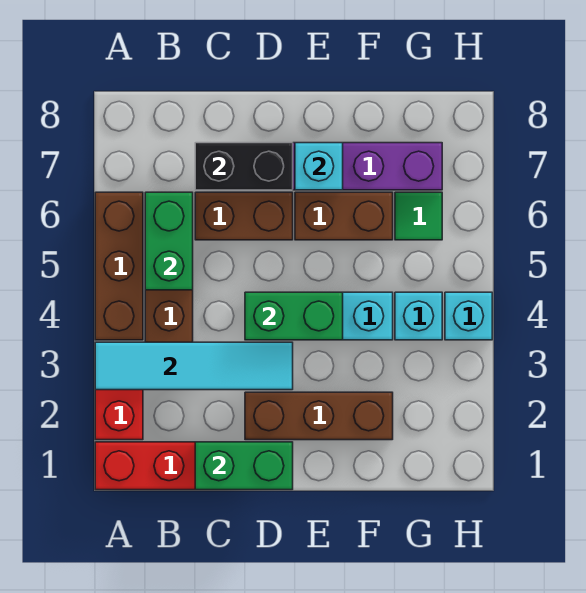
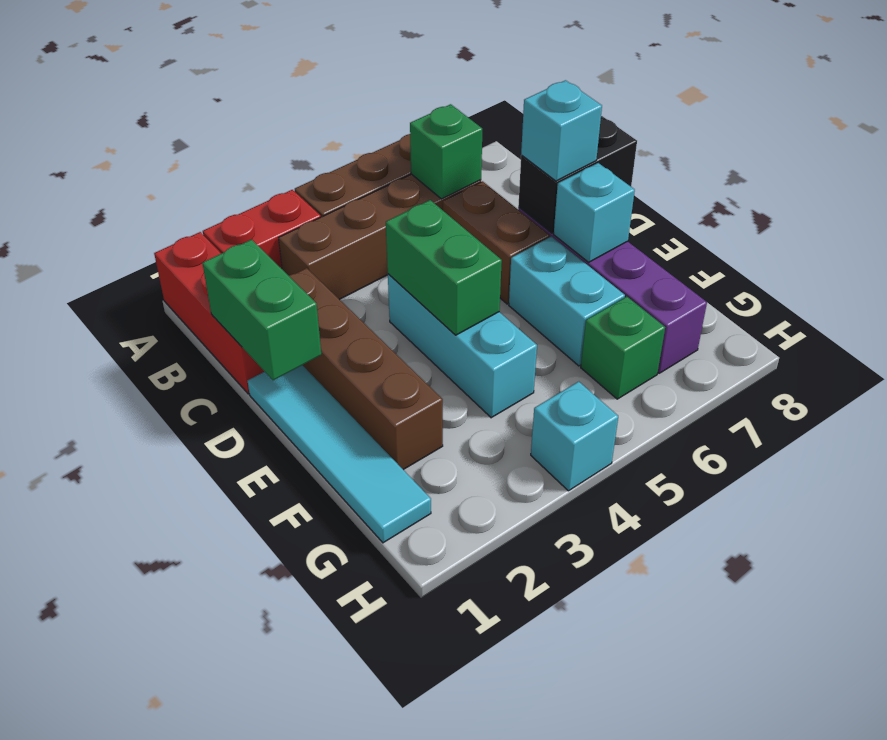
cyan tile A3:D3 level 2 -> cyan tile D1:G1 level 1
green brick B5:B6 level 2 -> green brick B6 level 2
black brick C7:D7 level 2 -> black brick D7:D8 level 2
brown brick D2:F2 level 1 -> brown brick C2:F2 level 1
brown brick E6:F6 level 1 -> cyan brick E6:F6 level 1
cyan brick G4 level 1 -> cyan brick D7 level 3
green tile G6 level 1 -> green brick G6 level 1

